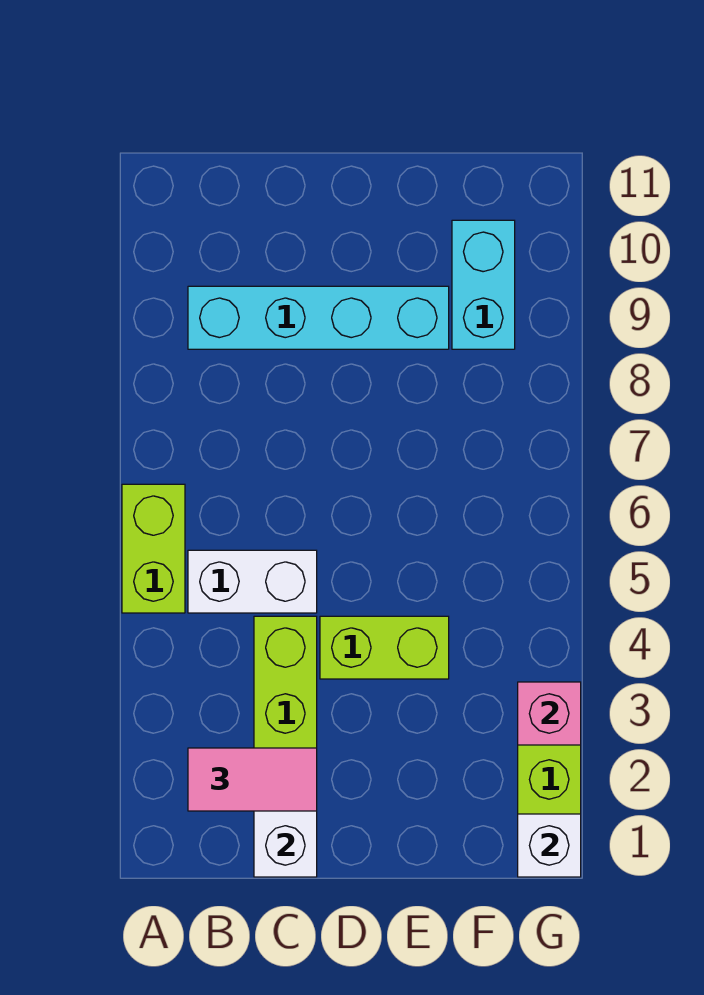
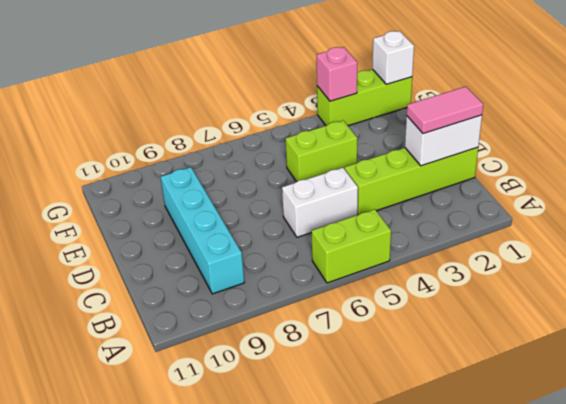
pink tile B2:C2 level 3 -> pink tile C1:C2 level 3
white brick B5:C5 level 1 -> white brick C5:C6 level 1
lime brick D4:E4 level 1 -> lime brick E4:E5 level 1
cyan brick F9:F10 level 1 -> none

